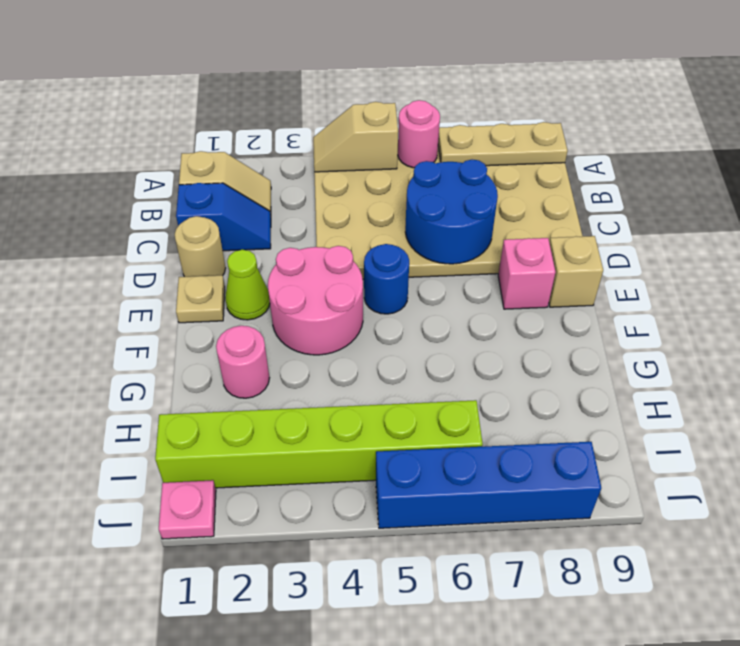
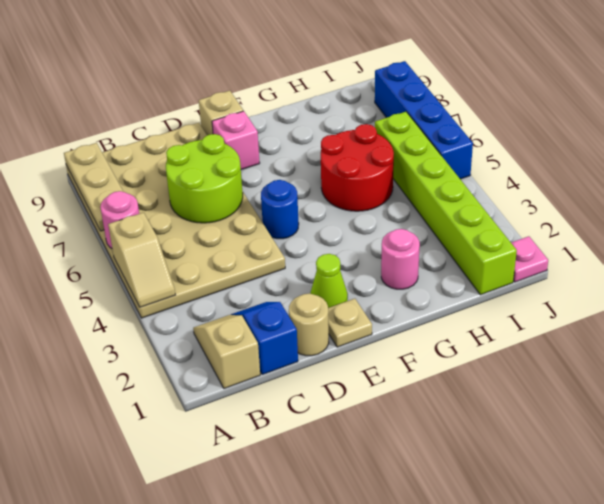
blue round brick C6:D7 level 2 -> lime round brick C6:D7 level 2
pink round brick E3:F4 level 1 -> none
none -> red round brick G5:H6 level 1

